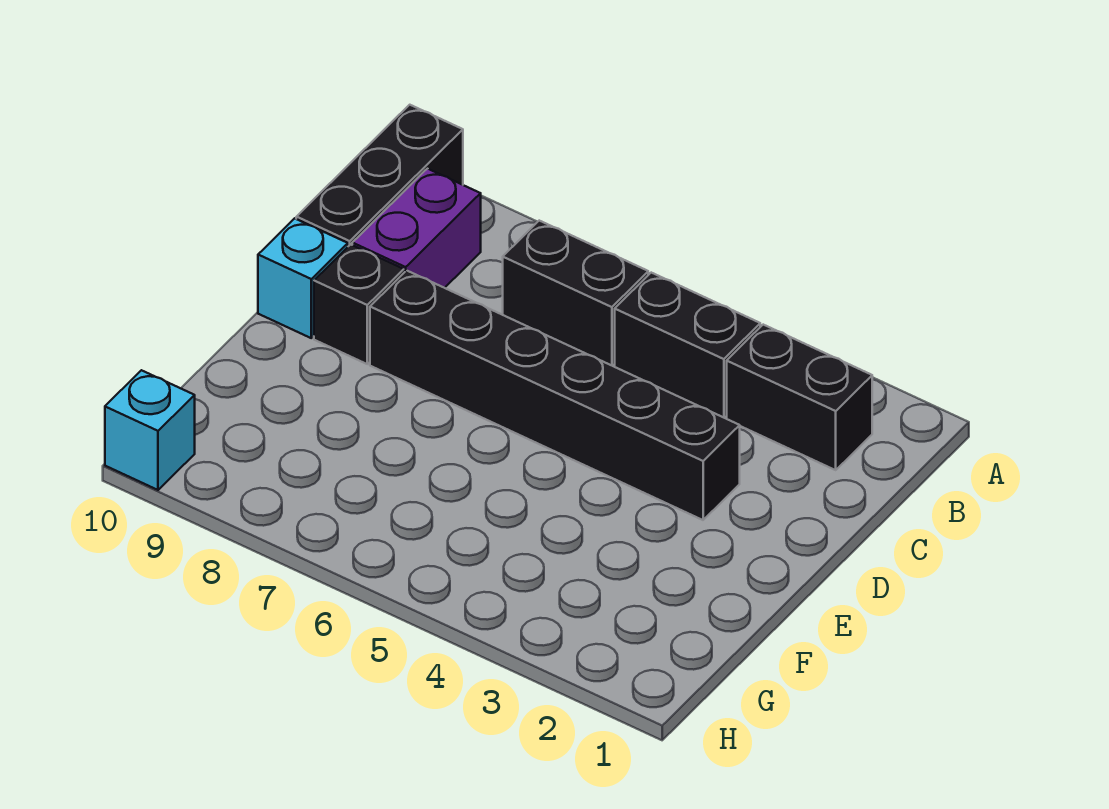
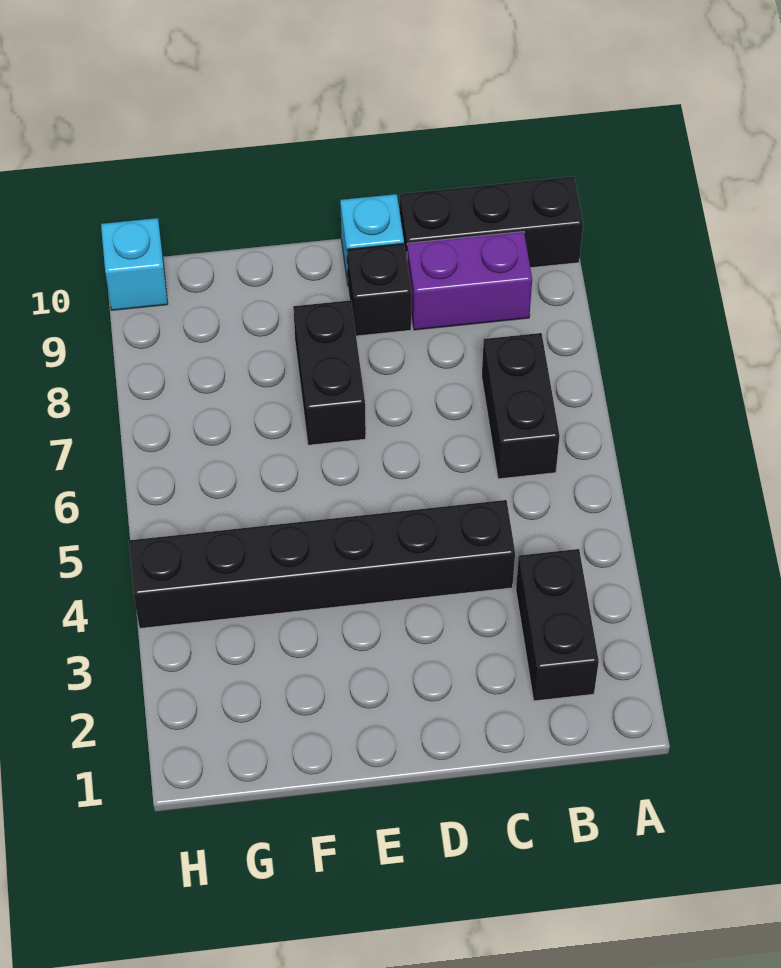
black brick B4:B5 level 1 -> black brick E7:E8 level 1
black brick D3:D8 level 1 -> black brick C4:H4 level 1

